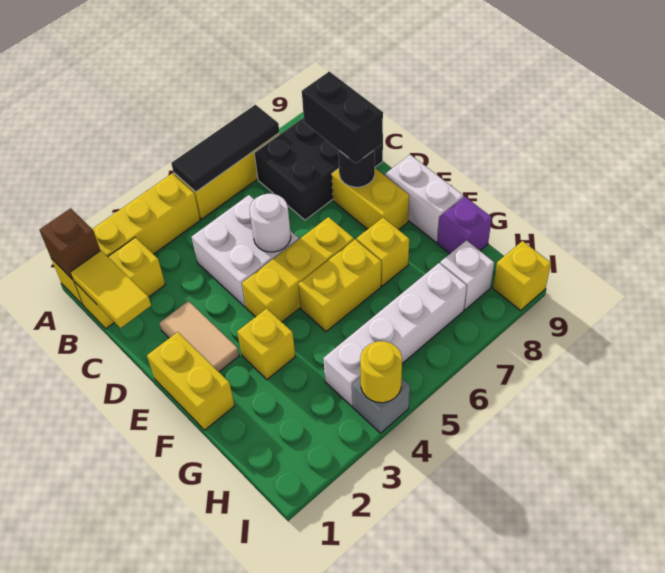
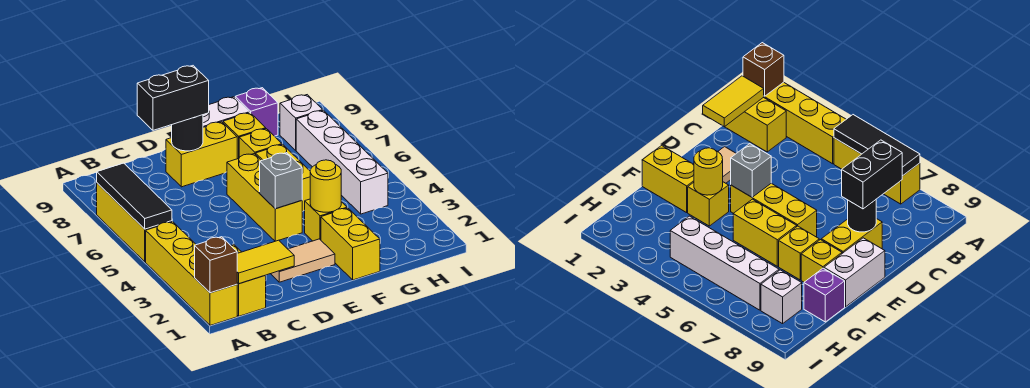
black brick B7:C9 level 1 -> none
white brick C4:D5 level 1 -> none
white round brick D5 level 2 -> none
yellow brick E1:F1 level 1 -> yellow brick F1:F2 level 1
grey brick I4 level 1 -> grey brick E4 level 2
yellow round brick I4 level 2 -> yellow round brick F3 level 2
yellow brick I9 level 1 -> yellow brick F8 level 1

